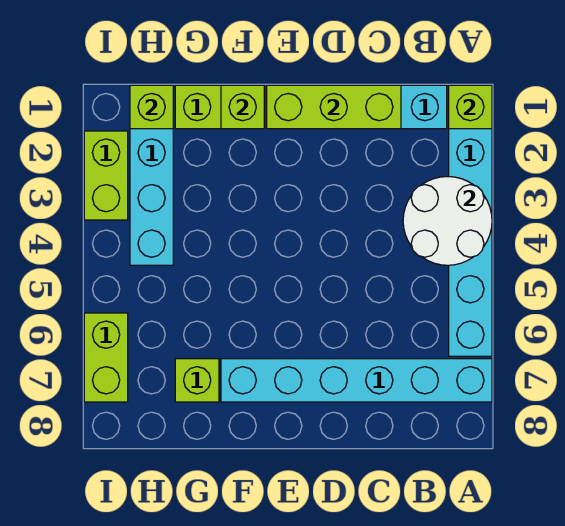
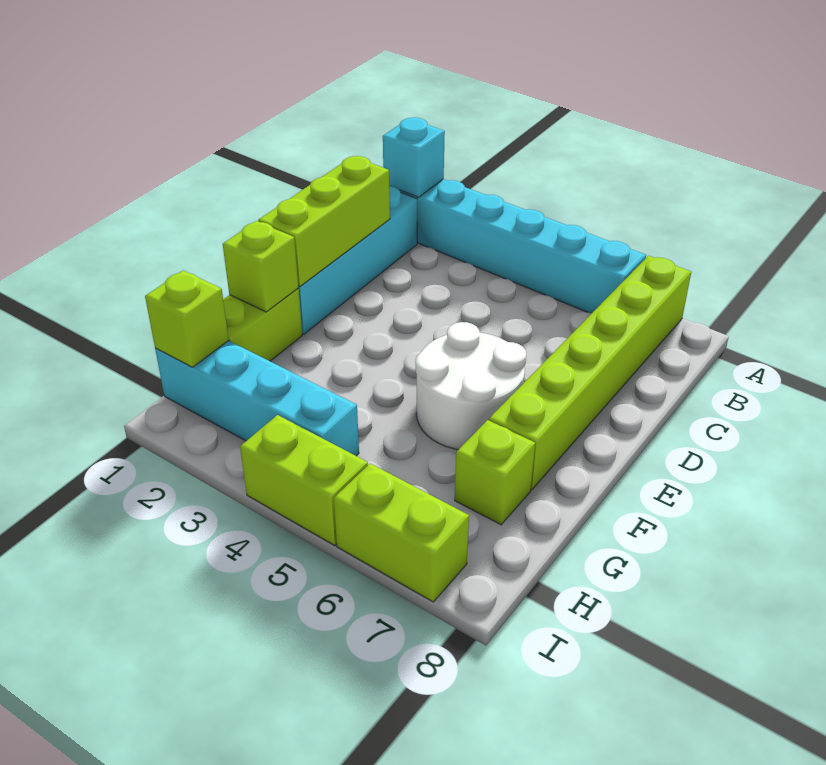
lime brick A1 level 2 -> cyan brick A1 level 2
white round brick A3:B4 level 2 -> white round brick E5:F6 level 1
cyan brick A7:F7 level 1 -> lime brick A7:F7 level 1
lime brick I2:I3 level 1 -> lime brick I4:I5 level 1

